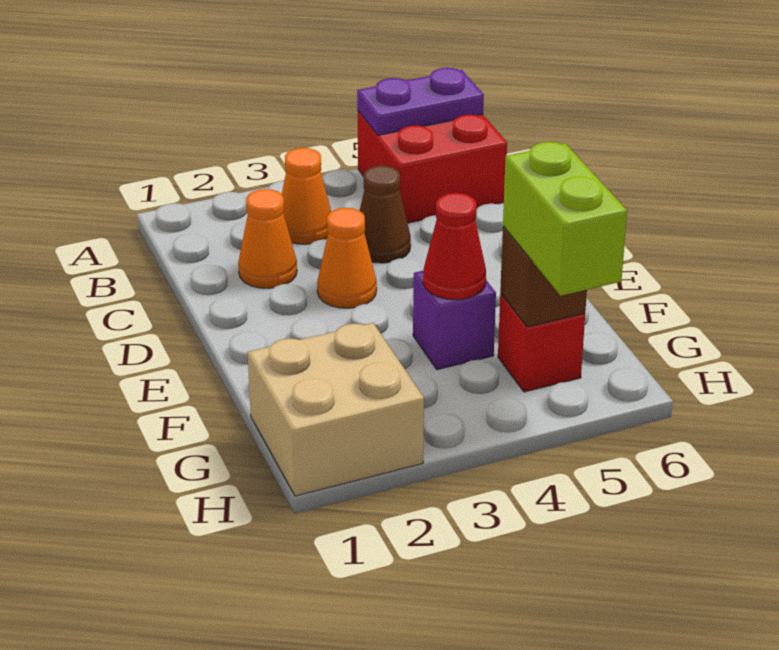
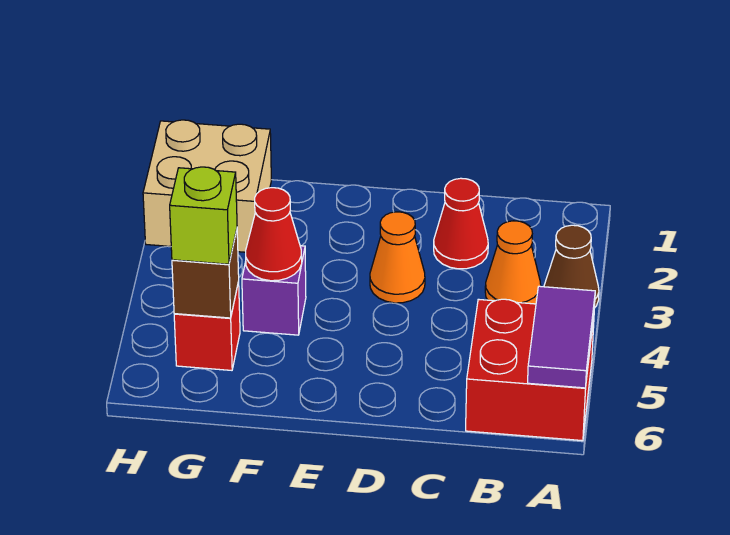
purple plate A5:A6 level 2 -> purple tile A5:A6 level 2
orange cone C2 level 1 -> red cone C2 level 1
brown cone C4 level 1 -> brown cone A3 level 1
lime brick G5:H5 level 3 -> lime brick G5 level 3

